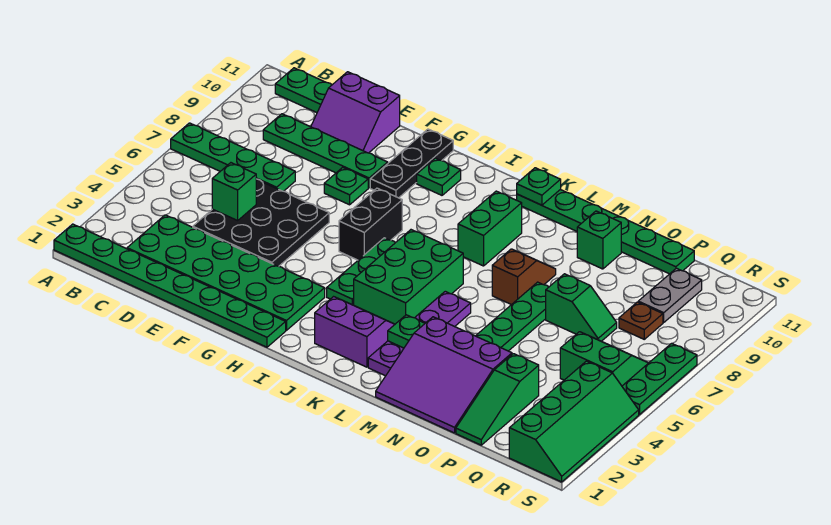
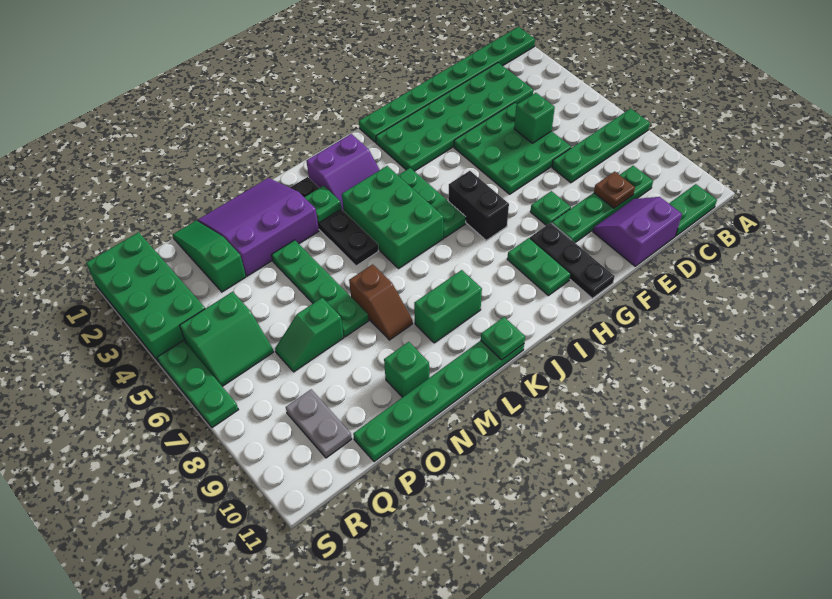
black plate D4:F6 level 1 -> green plate D4:F6 level 1
green plate H10 level 1 -> green plate H9:H10 level 1
green brick K8:K9 level 1 -> green brick K9:L9 level 1
purple plate L2:L5 level 1 -> black plate L2:L5 level 1
brown plate Q8 level 1 -> brown plate D9 level 2
green slope R1:S4 level 1 top R -> green brick R1:S4 level 1

